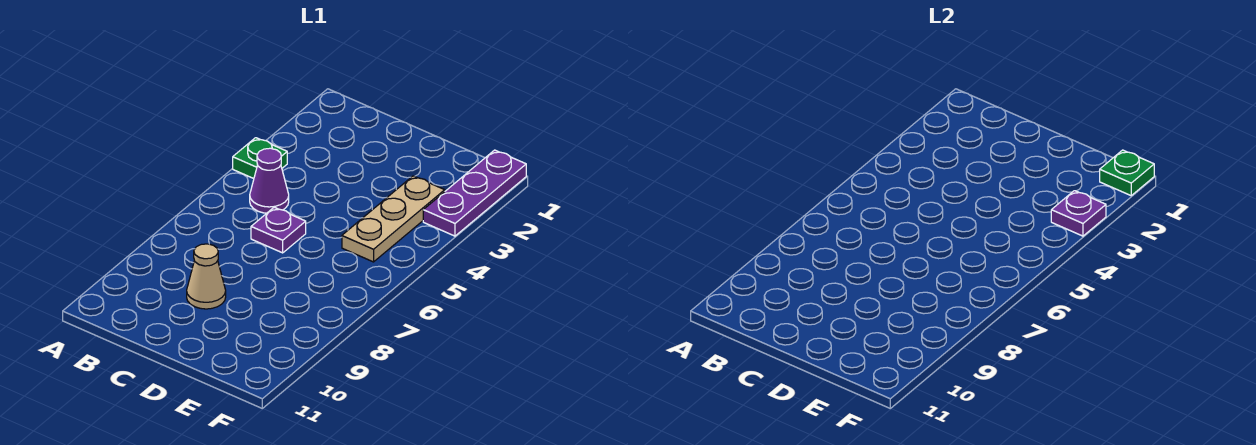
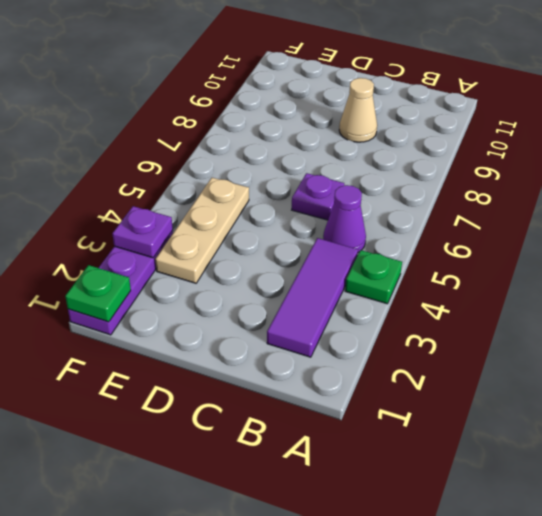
none -> purple tile B2:B4 level 1

